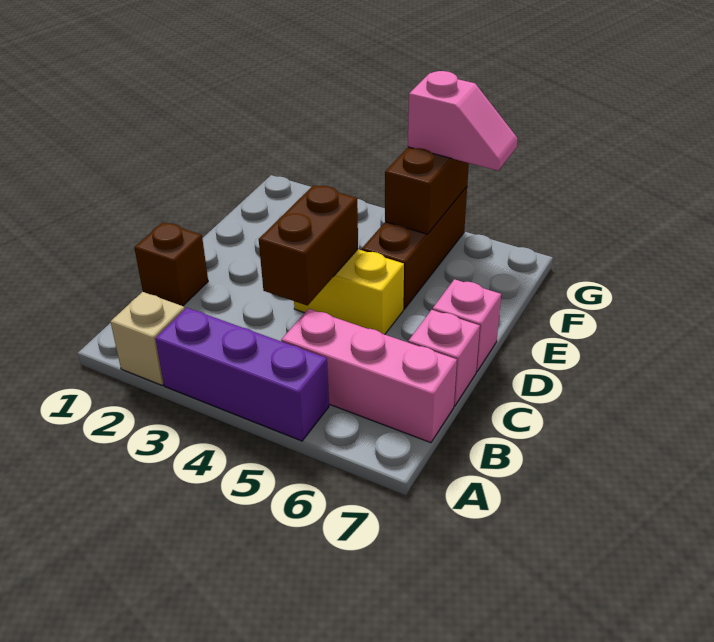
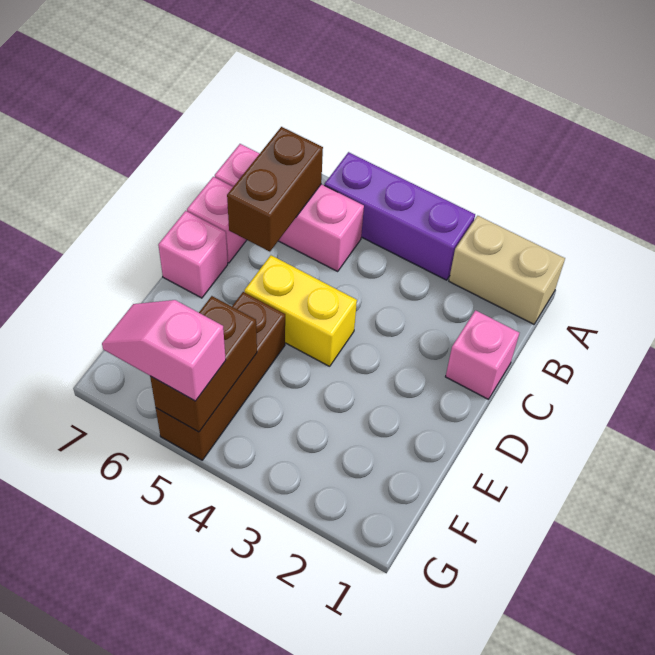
tan brick A2 level 1 -> tan brick A1:A2 level 1
brown brick C1 level 1 -> pink brick C1 level 1
brown brick C4:D4 level 2 -> brown brick B6:C6 level 2

